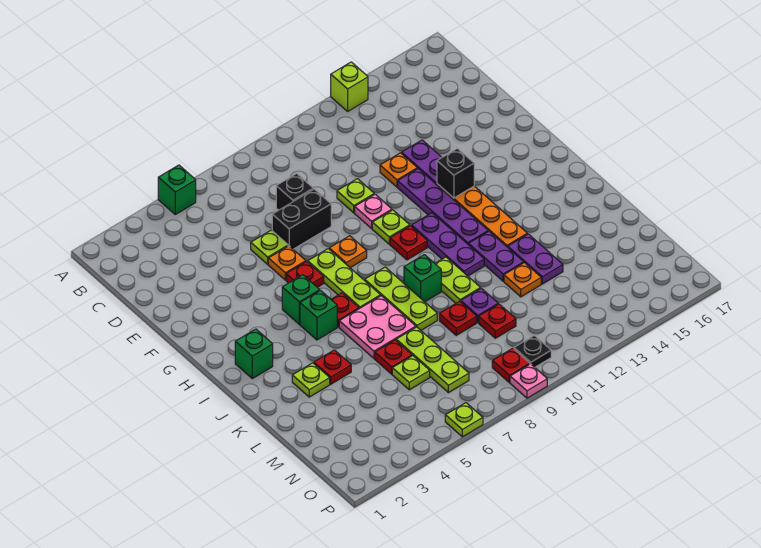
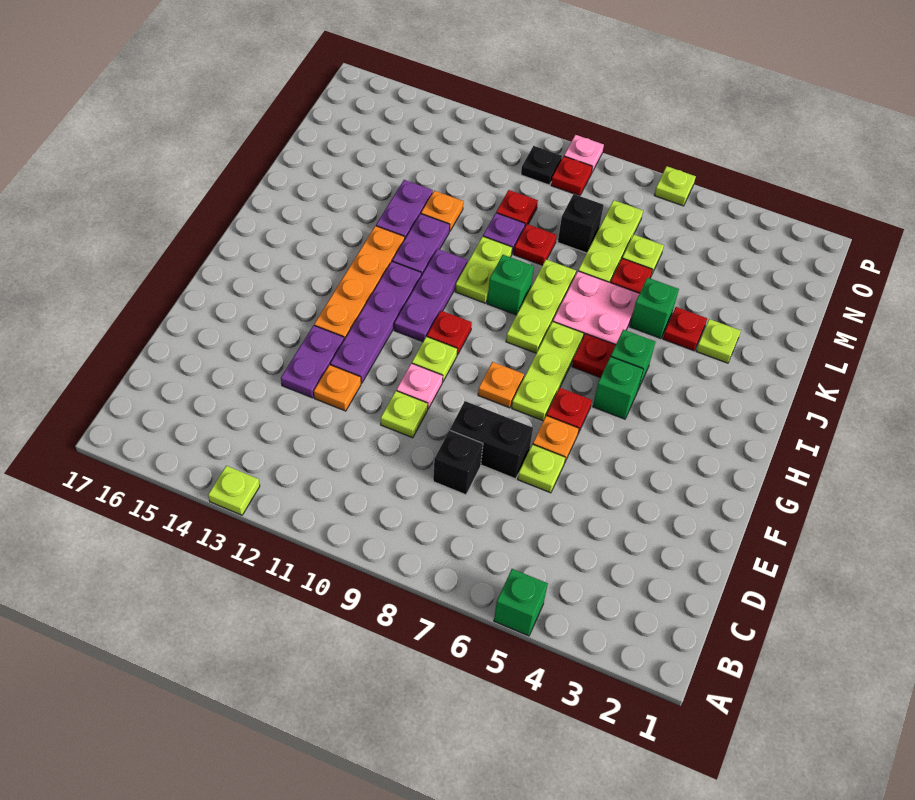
lime brick A13 level 1 -> lime plate A13 level 1
black brick G13 level 2 -> black brick M8 level 1
green brick I2 level 1 -> green brick K5 level 1

